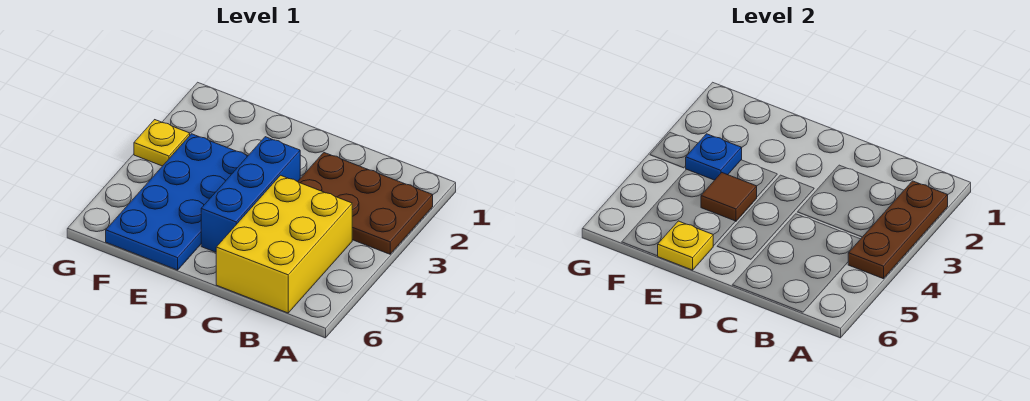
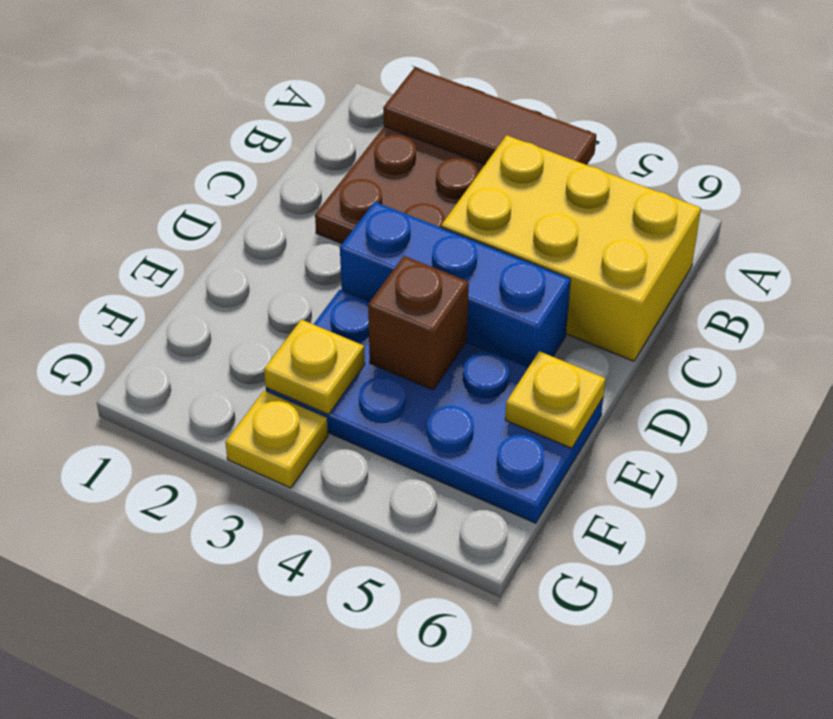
brown plate A2:A4 level 2 -> brown tile A2:A4 level 2
brown tile E4 level 2 -> brown brick E4 level 2
blue plate F3 level 2 -> yellow plate F3 level 2

